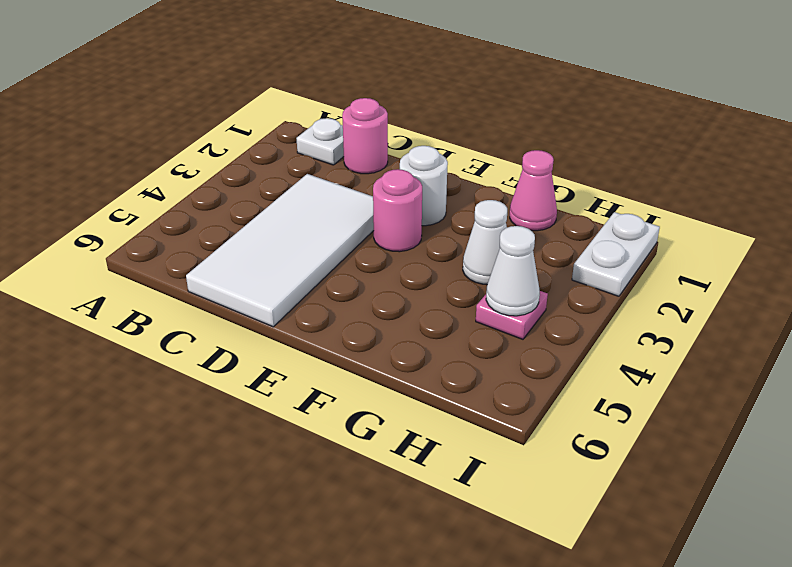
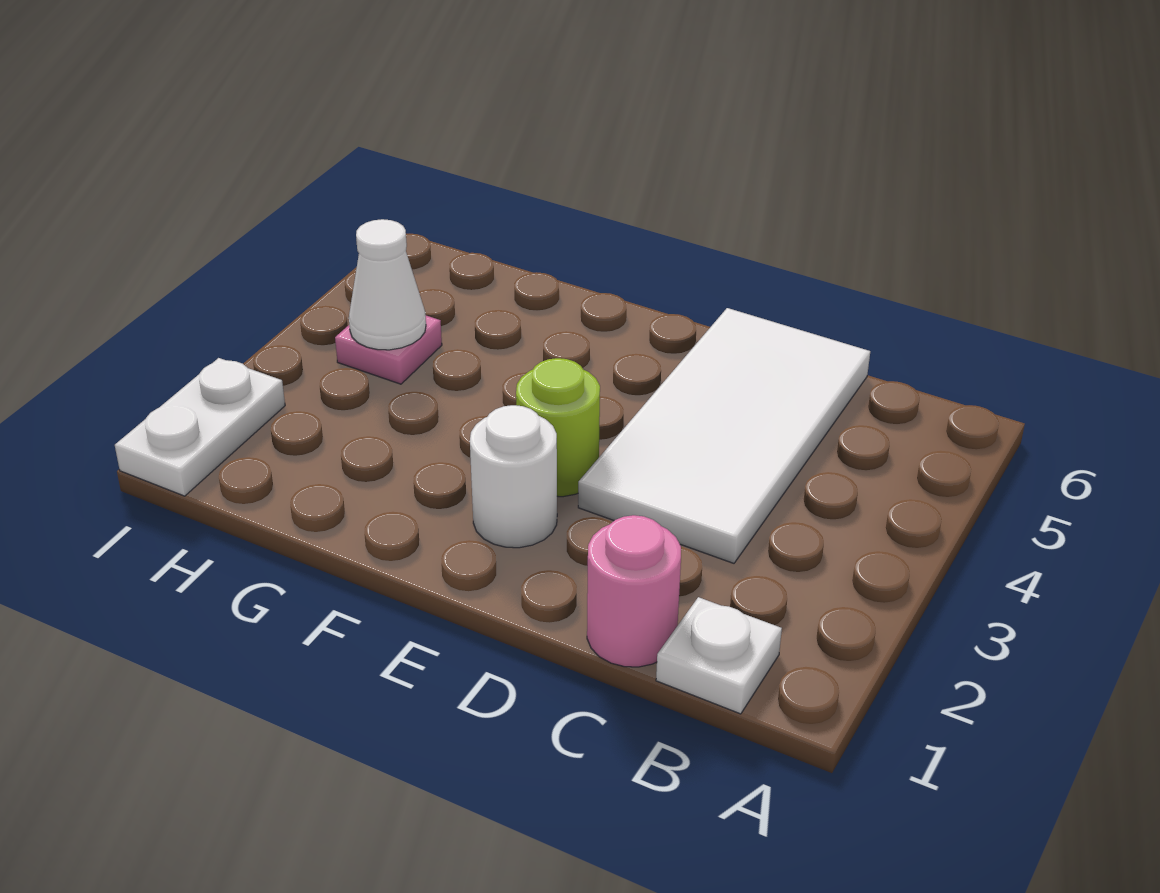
pink round brick E3 level 1 -> lime round brick E3 level 1
pink cone G1 level 1 -> none
white cone G3 level 1 -> none

